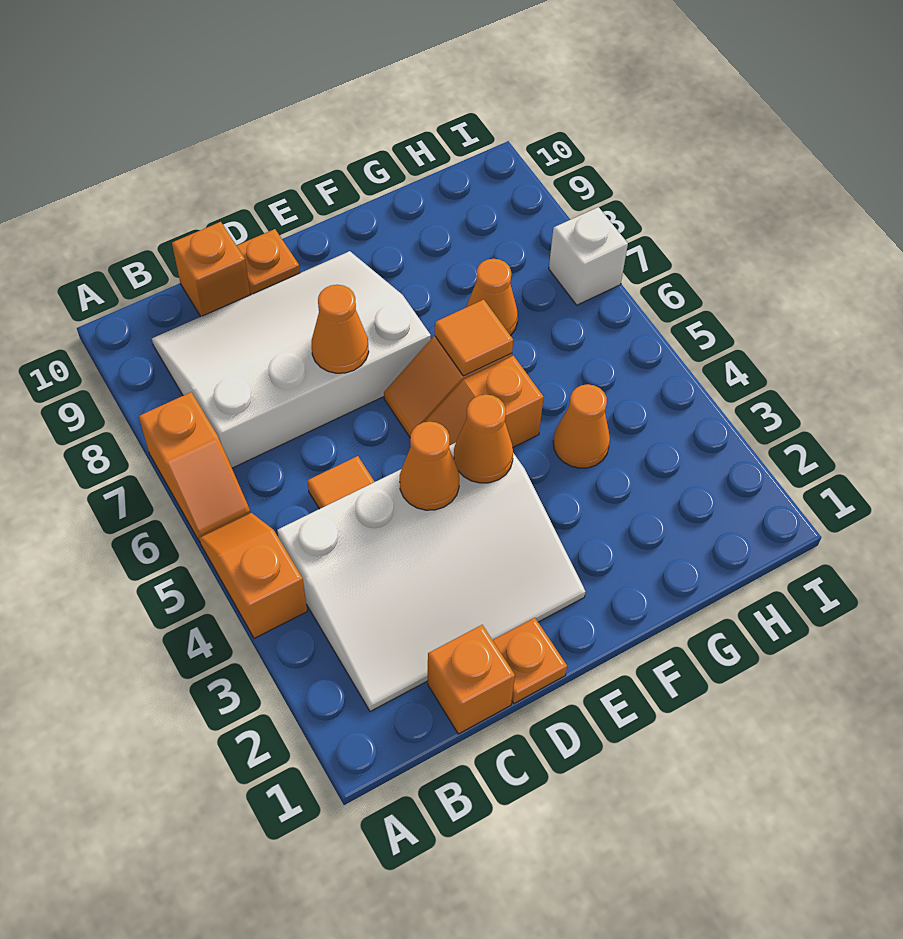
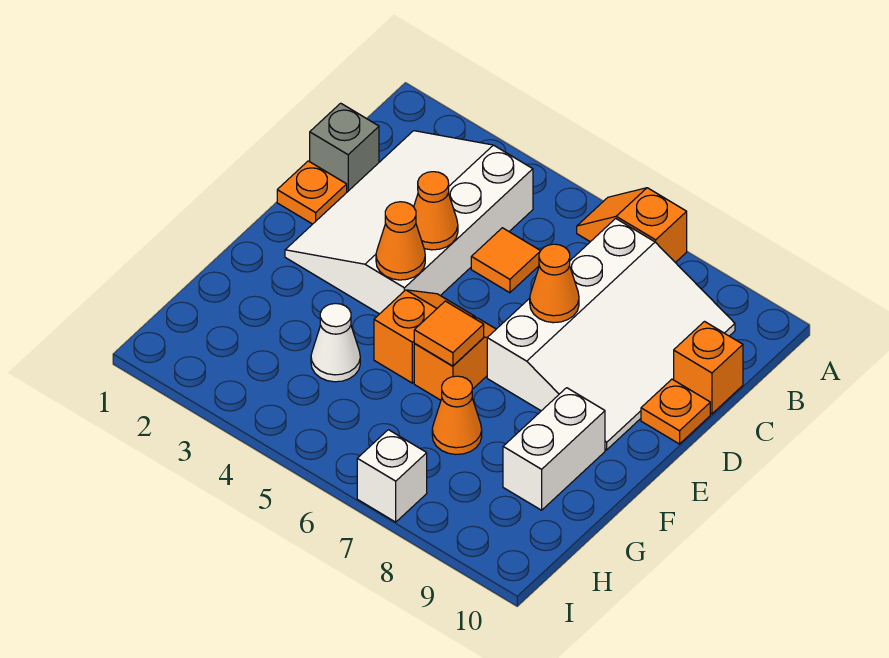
orange slope A4:A5 level 1 top 4 -> none
orange brick C1 level 1 -> grey brick C1 level 1
none -> white brick F9:G9 level 1
orange cone G4 level 1 -> white cone G4 level 1

